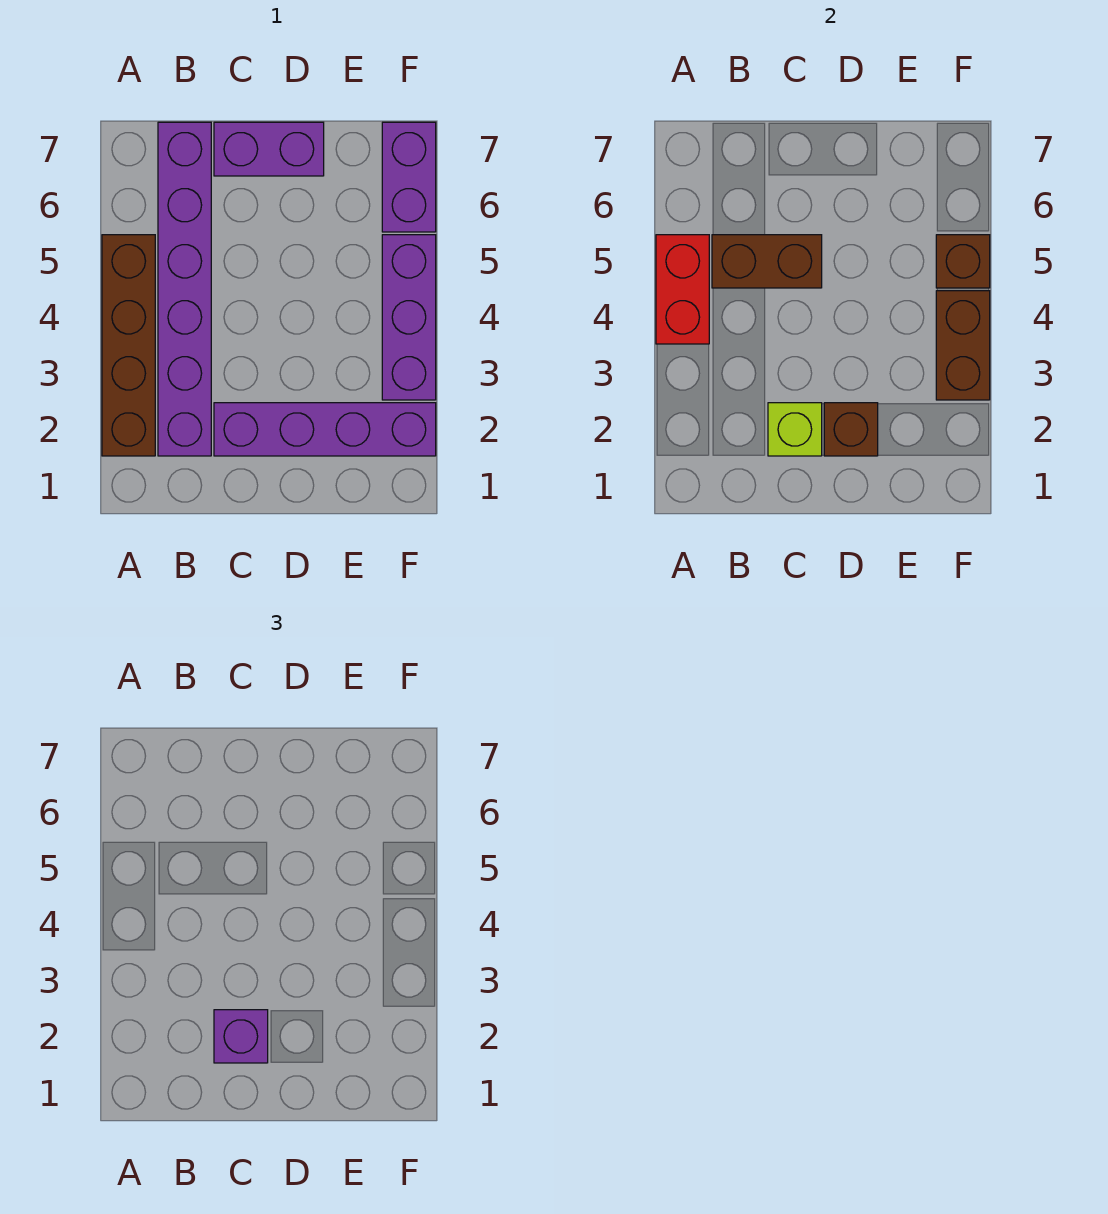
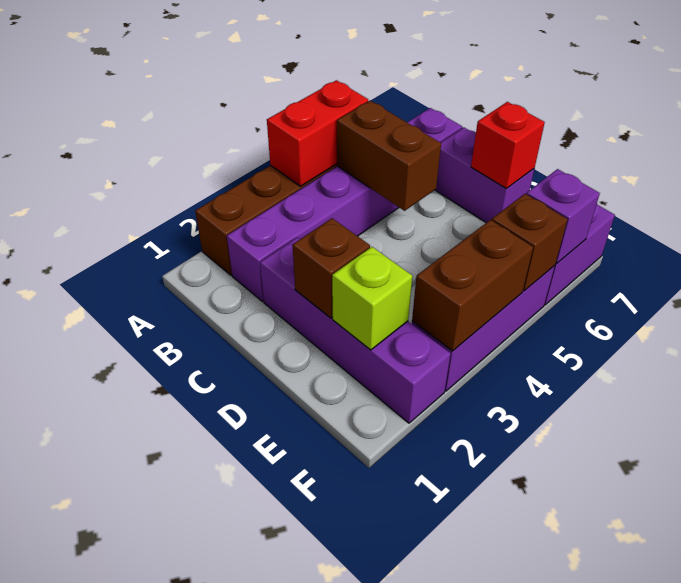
lime brick C2 level 2 -> lime brick E2 level 2
purple brick C2 level 3 -> purple brick F6 level 2
none -> red brick D7 level 2

